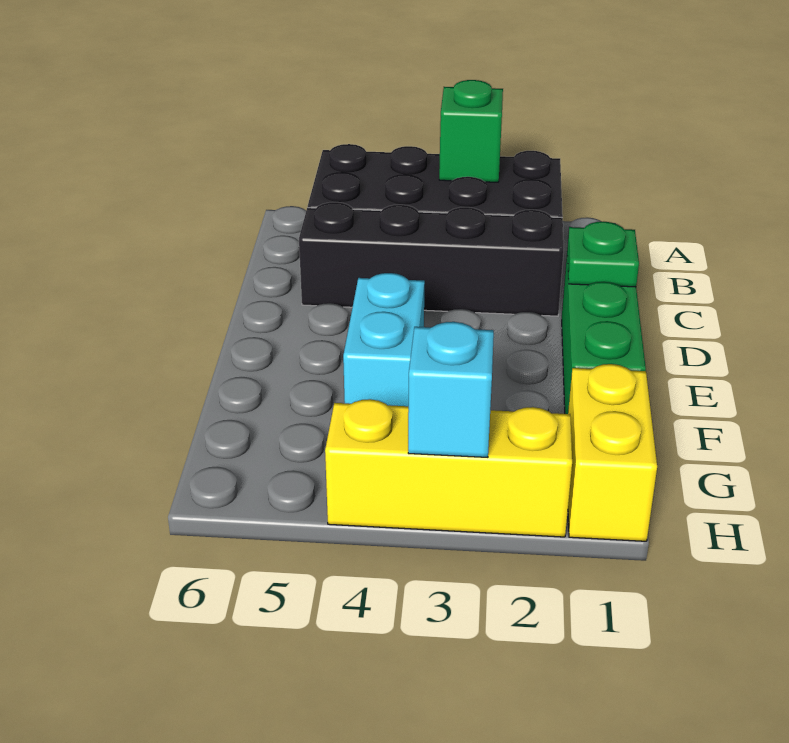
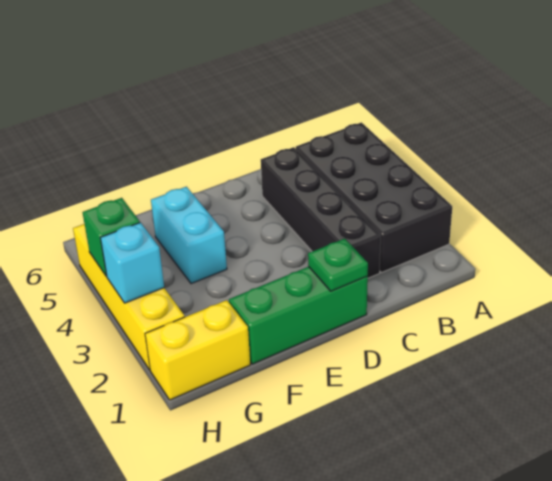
green brick A3 level 2 -> green brick H4 level 2
cyan brick E4:F4 level 1 -> cyan brick F4:F5 level 1
yellow brick H2:H4 level 1 -> yellow brick H2:H5 level 1

